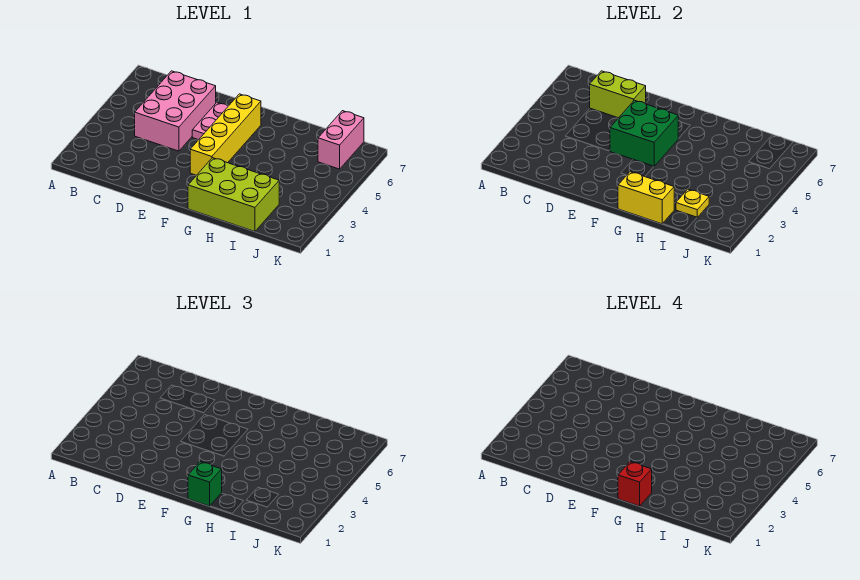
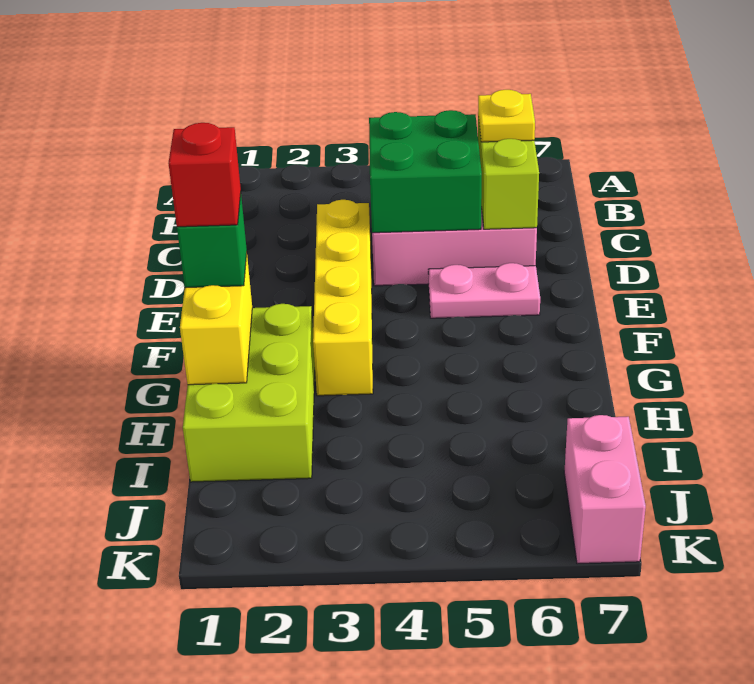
green brick E4:F5 level 2 -> green brick C4:D5 level 2
yellow brick F3:F6 level 1 -> yellow brick D3:G3 level 1
yellow plate I2 level 2 -> yellow plate C6 level 3
pink brick J6:J7 level 1 -> pink brick J7:K7 level 1

